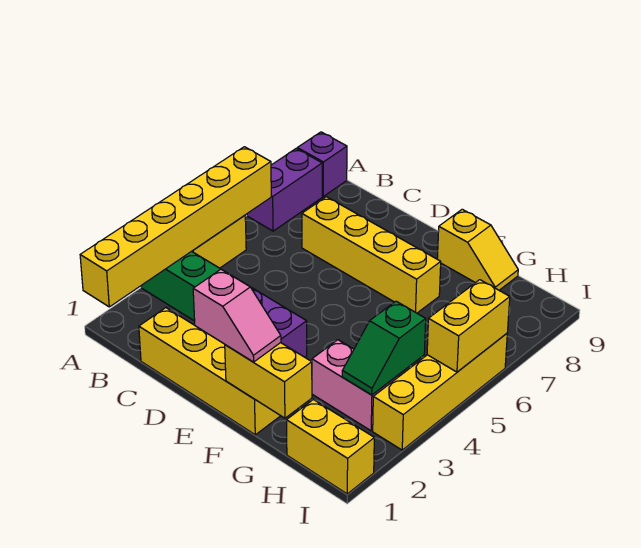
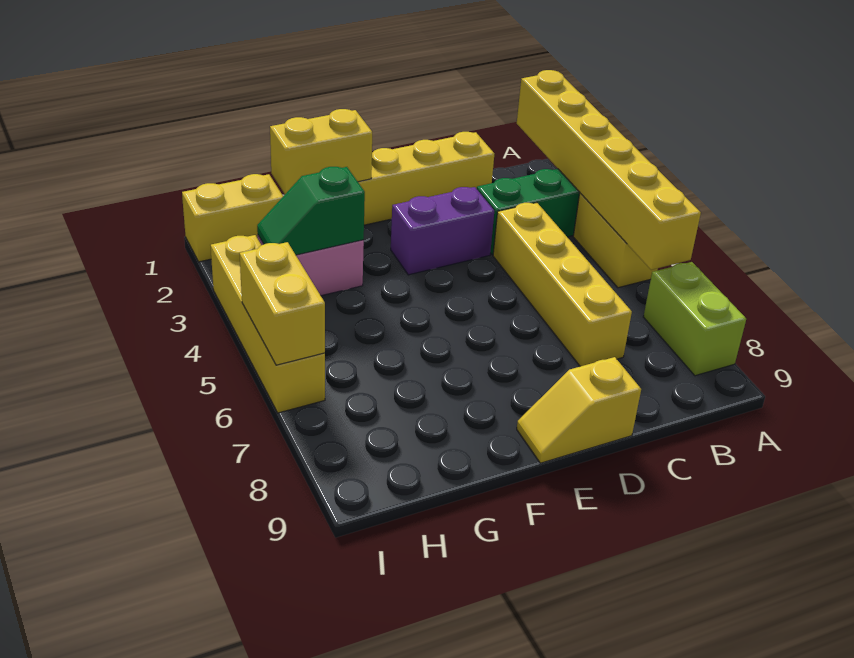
purple brick A7:A8 level 1 -> lime brick A7:A8 level 1
purple brick A9 level 1 -> none
yellow brick C7:F7 level 1 -> yellow brick C4:C7 level 1
pink slope E1:F1 level 3 top E -> none
yellow slope F9:G9 level 1 top F -> yellow slope D9:E9 level 1 top D
green slope H3:H4 level 2 top 4 -> green slope G3:H3 level 2 top G

